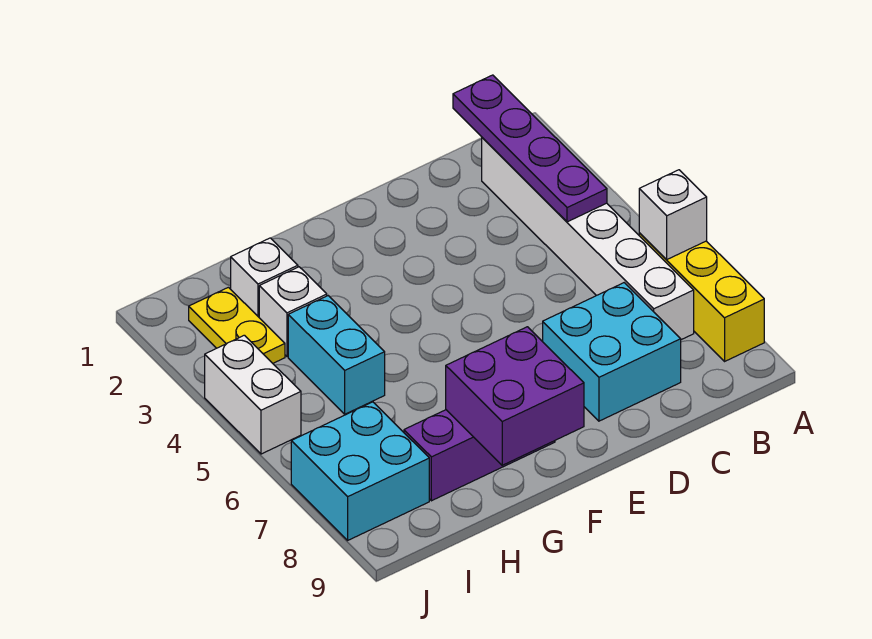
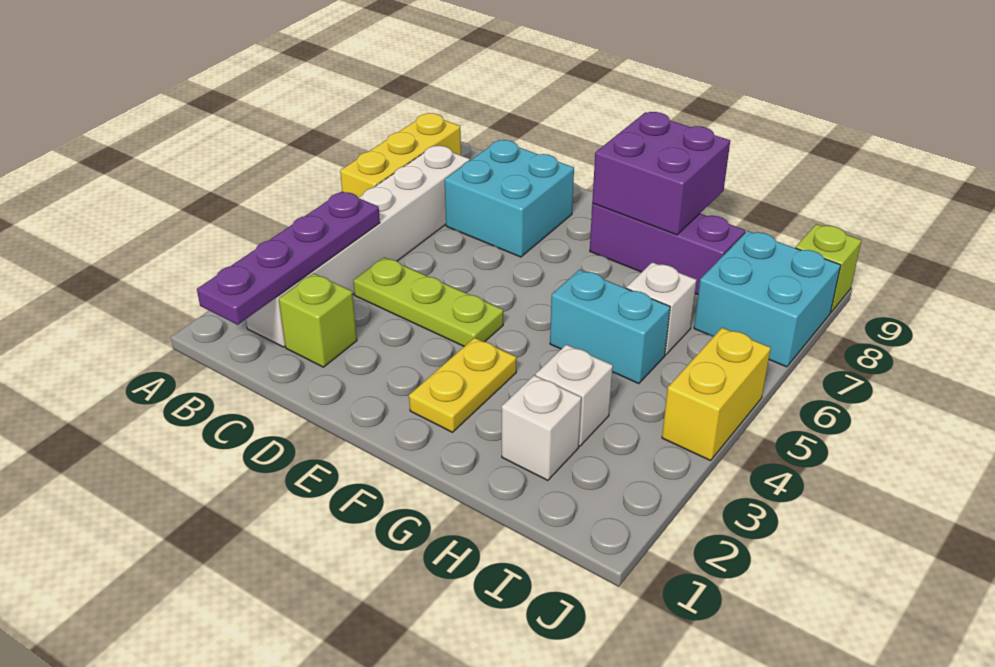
white brick A6 level 2 -> white brick H6 level 1
none -> lime brick C2 level 1
none -> lime plate C4:E4 level 1
cyan brick H4:H5 level 1 -> cyan brick G5:H5 level 1
yellow plate I2:I3 level 1 -> yellow plate F2:F3 level 1
white brick J4:J5 level 1 -> yellow brick J4:J5 level 1
none -> lime brick J9 level 1

